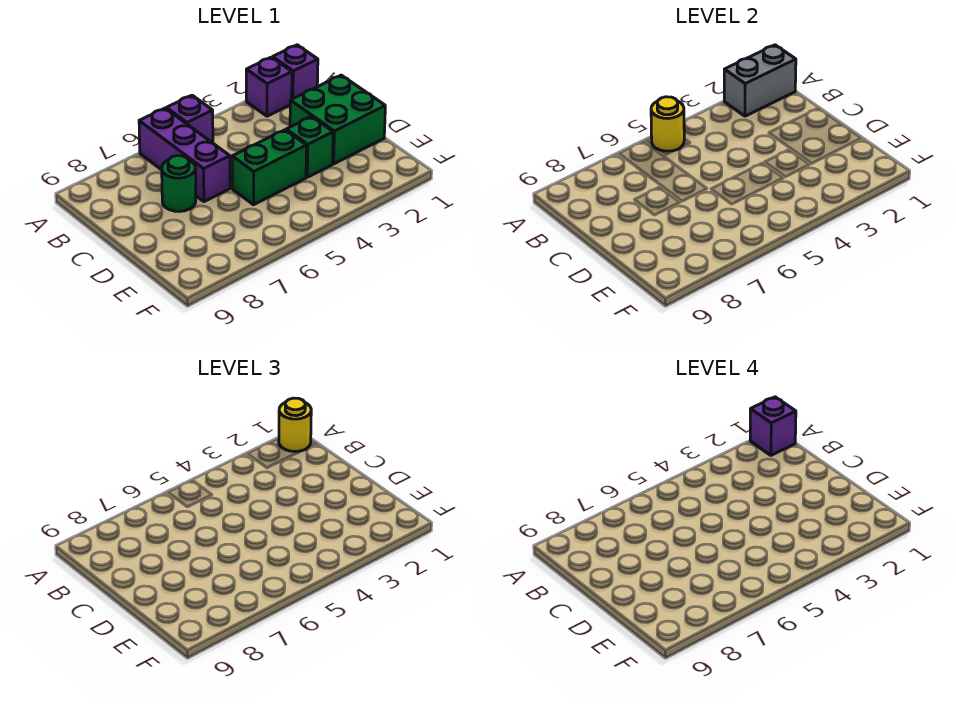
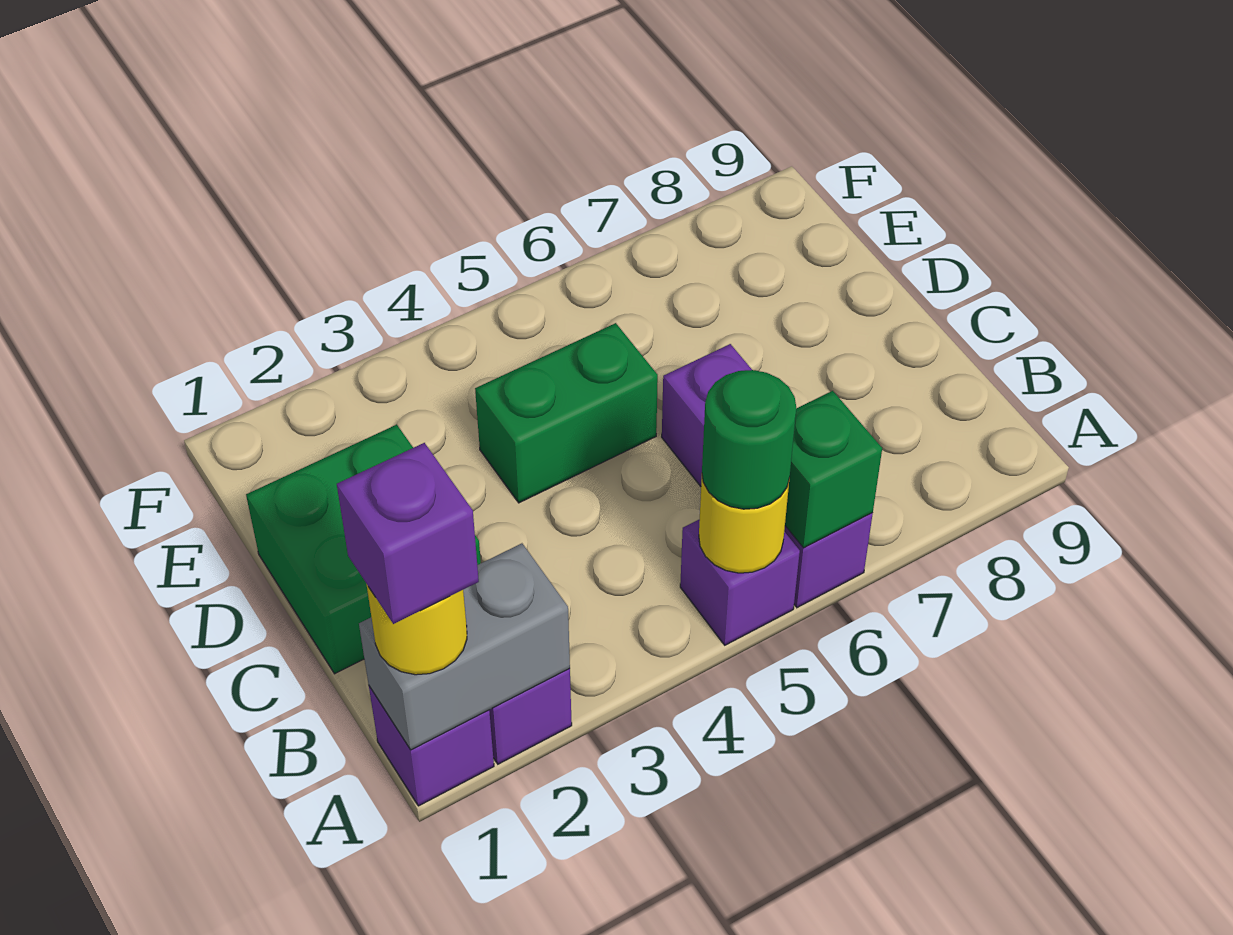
green round brick C7 level 1 -> green round brick A5 level 3
green brick D3 level 1 -> green brick A6 level 2

